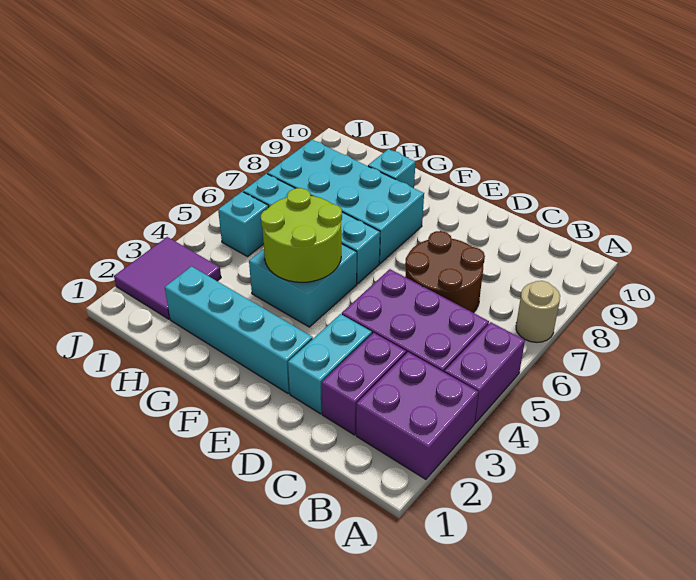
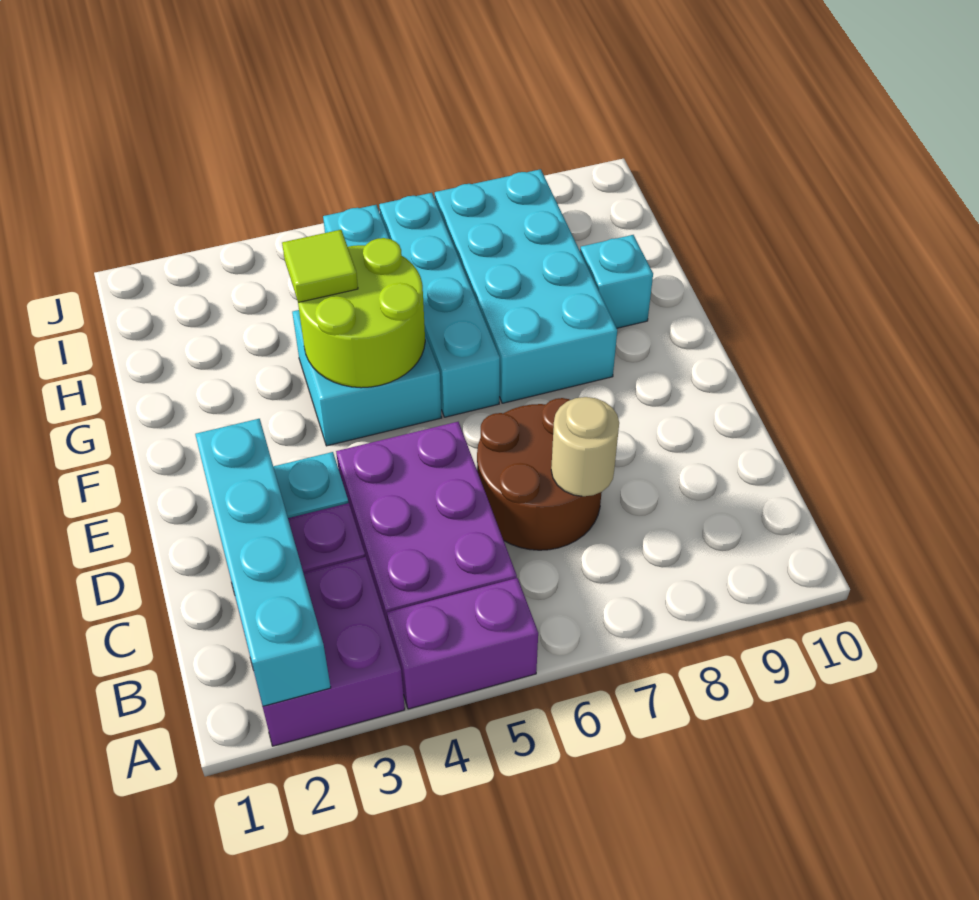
tan round brick A7 level 1 -> tan round brick C7 level 2
cyan brick E2:H2 level 1 -> cyan brick A2:D2 level 2
none -> lime tile G4 level 3
purple tile I2:J3 level 1 -> none

